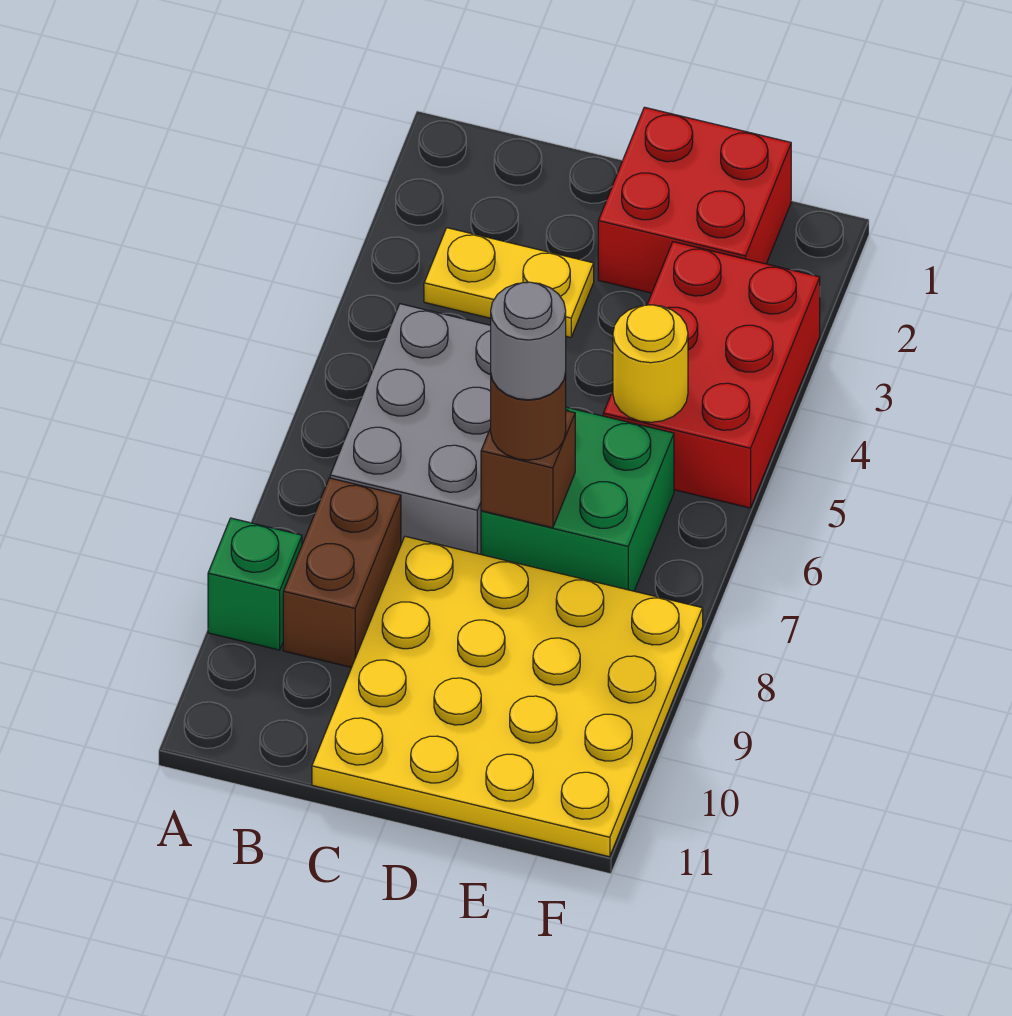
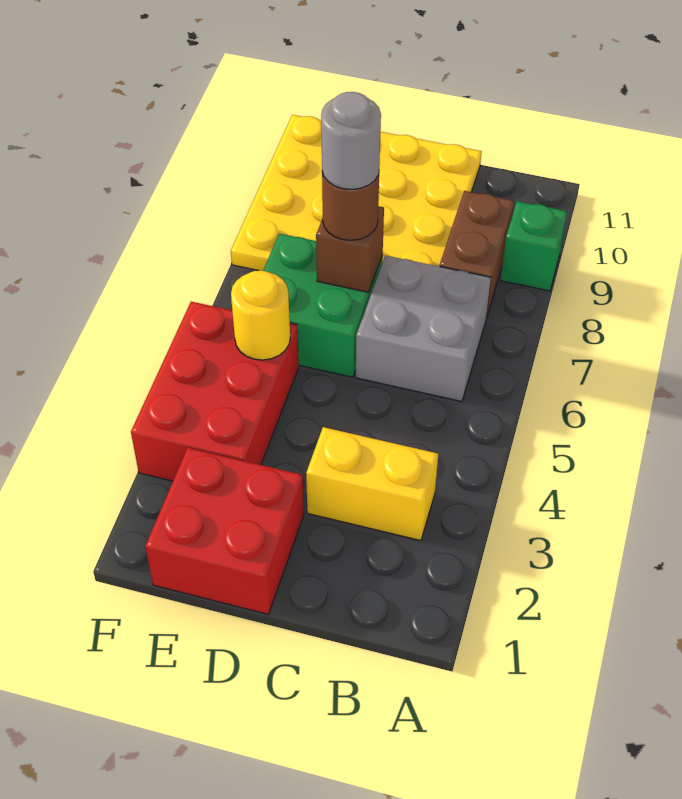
yellow plate B3:C3 level 1 -> yellow brick B3:C3 level 1
grey brick B5:C7 level 1 -> grey brick B6:C7 level 1

